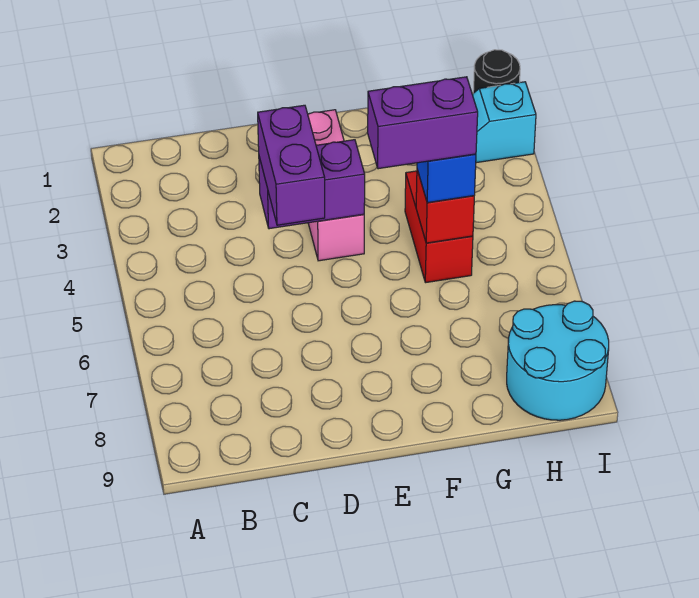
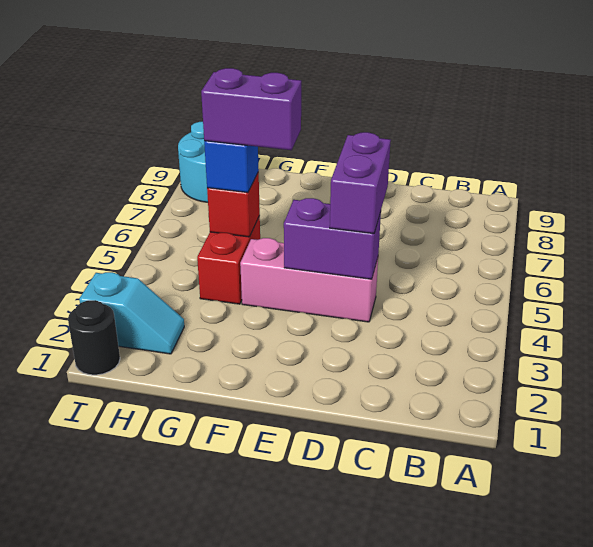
pink brick E2:E4 level 1 -> pink brick D4:F4 level 1

